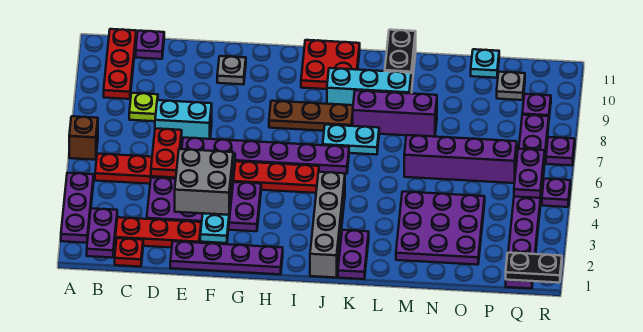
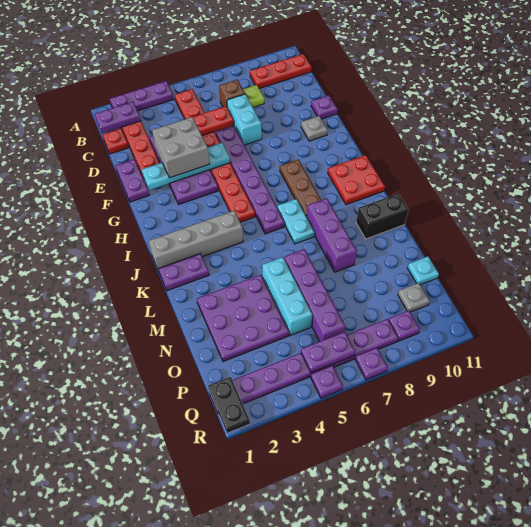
brown brick A6 level 1 -> brown brick C7 level 1
purple plate C11 level 1 -> purple plate E11 level 1
purple plate E1:H1 level 1 -> purple plate E1:F1 level 1
cyan brick J9:L9 level 1 -> cyan brick M5:O5 level 1

